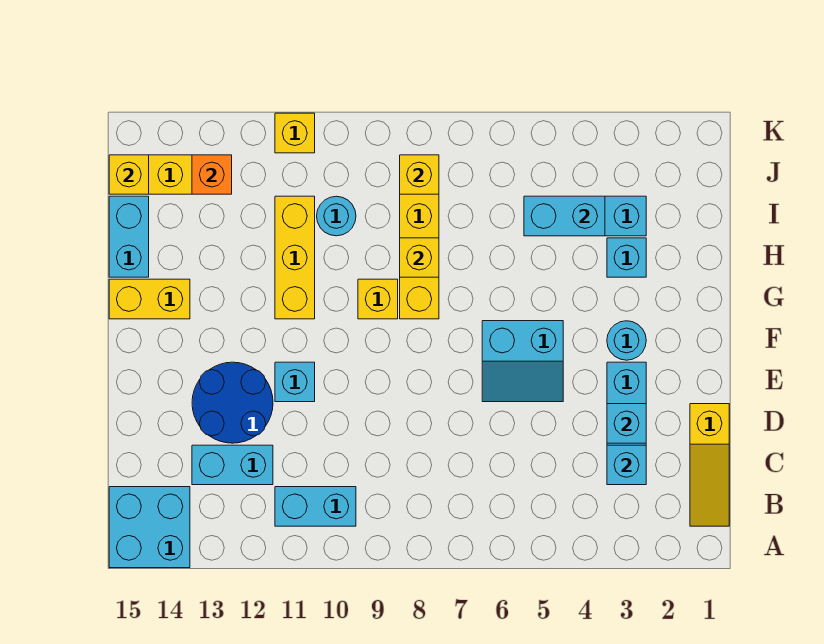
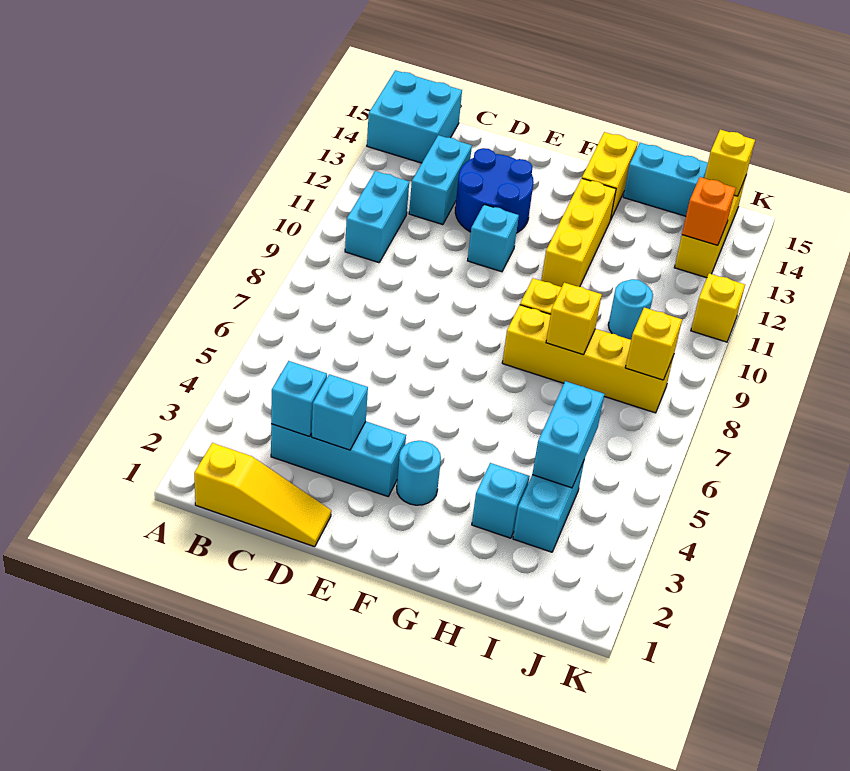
yellow slope B1:D1 level 1 top D -> yellow slope B1:D1 level 1 top B
cyan slope E5:F6 level 1 top F -> none
yellow brick G11:I11 level 1 -> yellow brick G11:G13 level 1

